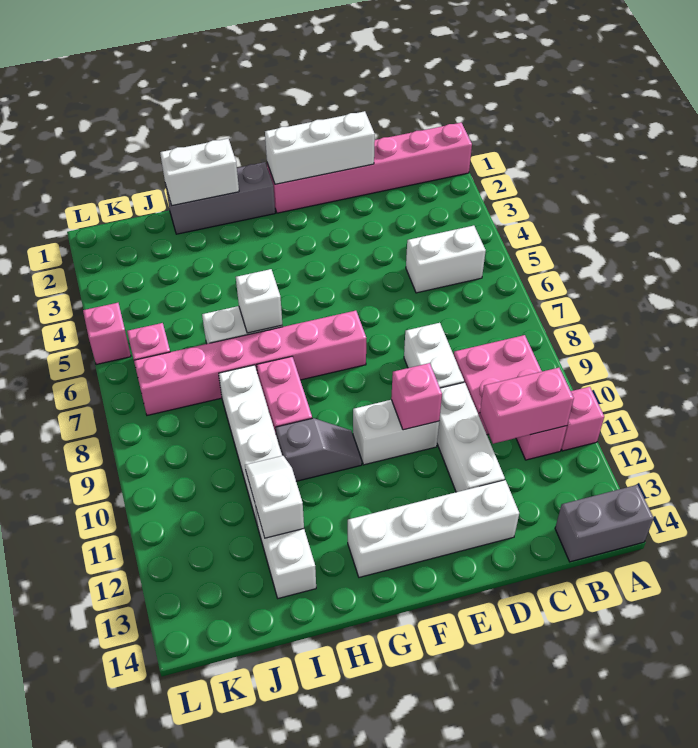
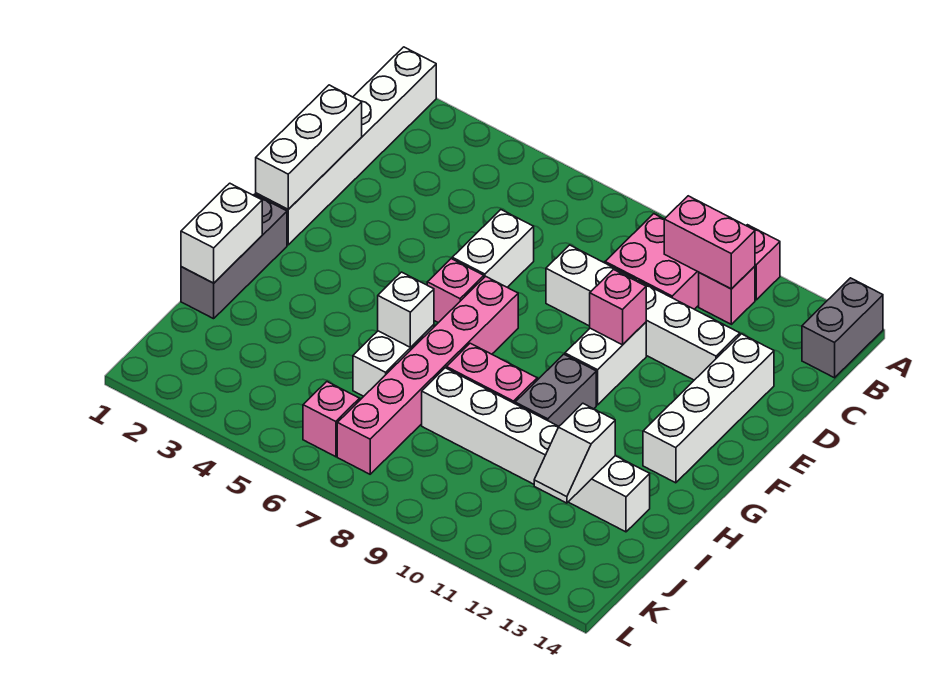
pink brick A1:F1 level 1 -> white brick A1:F1 level 1
white brick B5:C5 level 1 -> white brick D6:E6 level 1
pink brick B11:C11 level 2 -> pink brick B10:B11 level 2
grey slope G10:H10 level 1 top H -> grey brick G10:H10 level 1
white slope I11:I12 level 2 top 12 -> white slope I12:J12 level 2 top I
pink brick L5 level 1 -> pink brick F6 level 1

